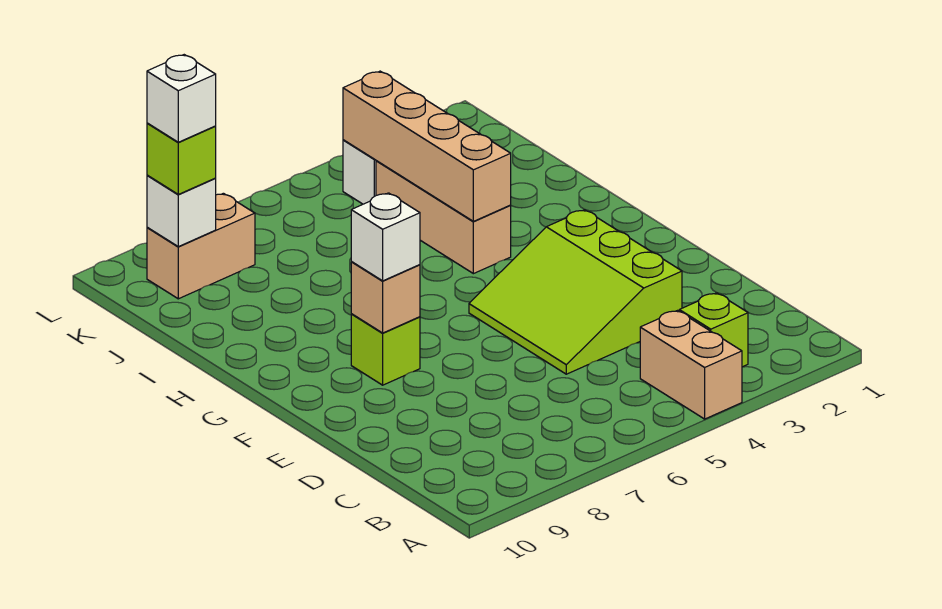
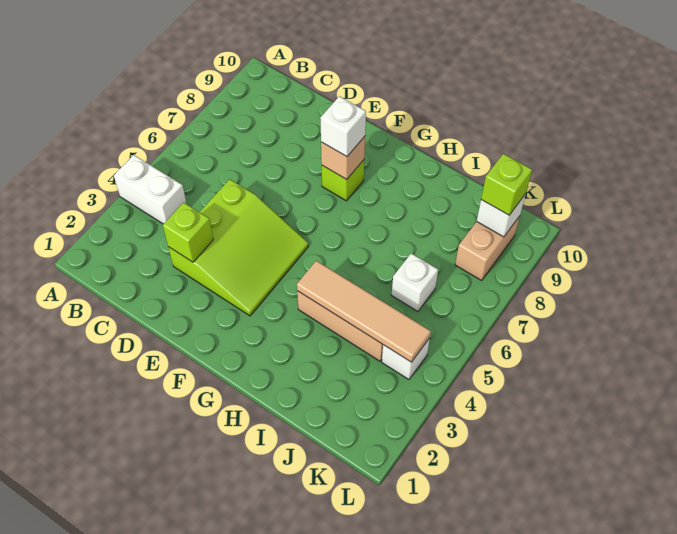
tan brick A4:B4 level 1 -> white brick A4:B4 level 1
lime brick B3 level 1 -> lime brick D3 level 2
lime slope D3:F5 level 1 top 3 -> lime slope D3:F5 level 1 top D
tan brick H4:K4 level 2 -> tan tile H4:K4 level 2
white brick K9 level 4 -> white brick J6 level 1

